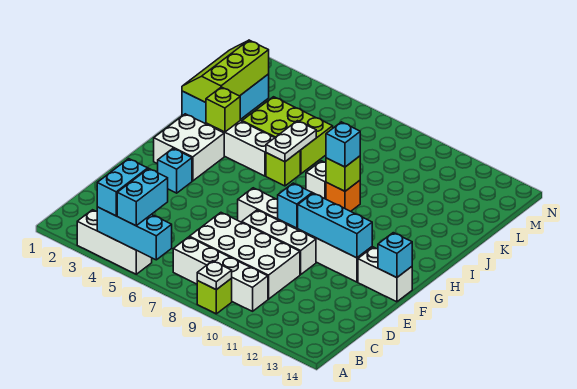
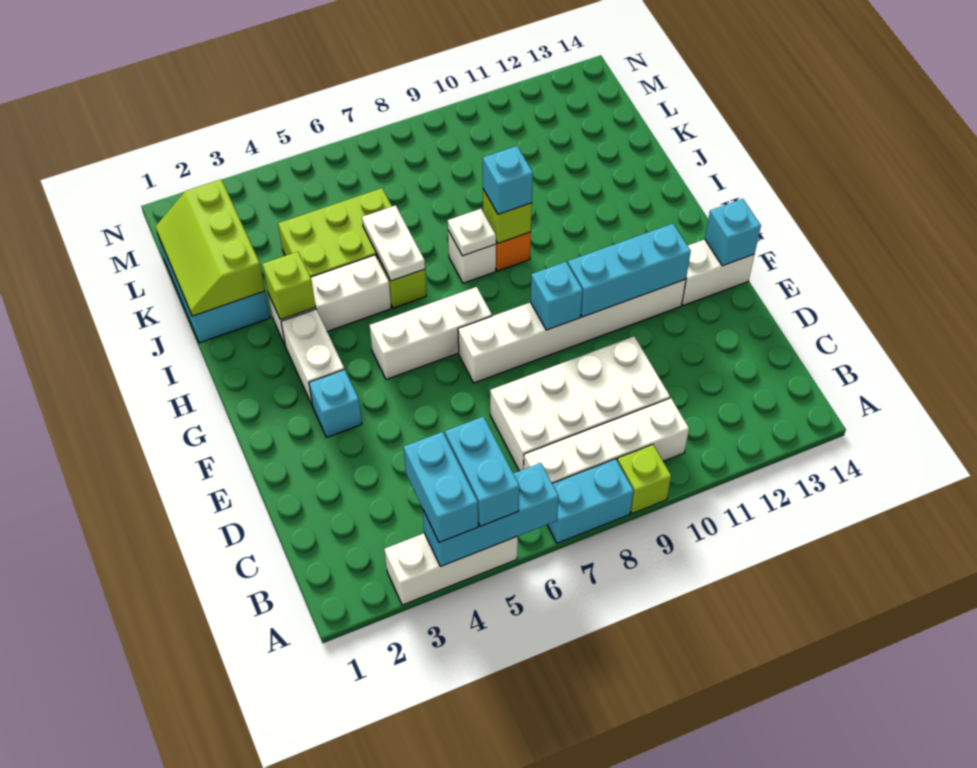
none -> cyan brick A7:A8 level 1
white plate A9 level 2 -> white plate I8 level 2
white brick E8:E10 level 1 -> white brick G5:G7 level 1
white brick G2:H3 level 1 -> white brick G3:H3 level 1

